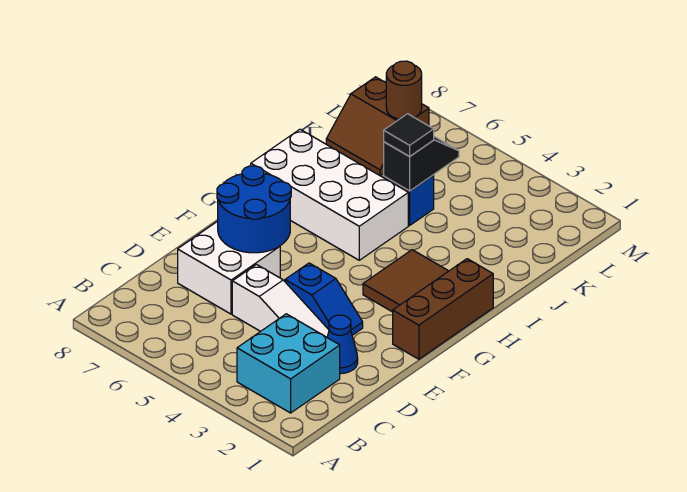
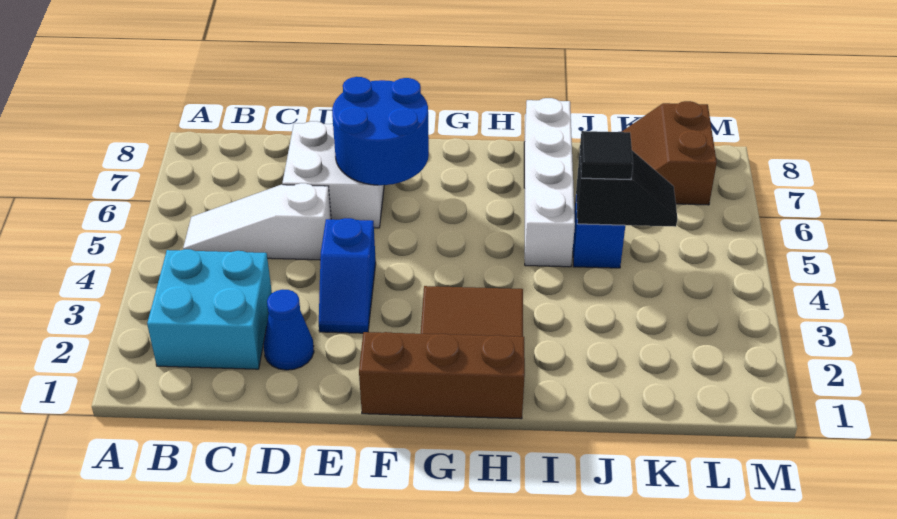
white slope D3:D5 level 1 top 5 -> white slope B5:D5 level 1 top D
white brick H5:I8 level 1 -> white brick I5:I8 level 1
brown round brick L7 level 2 -> none

